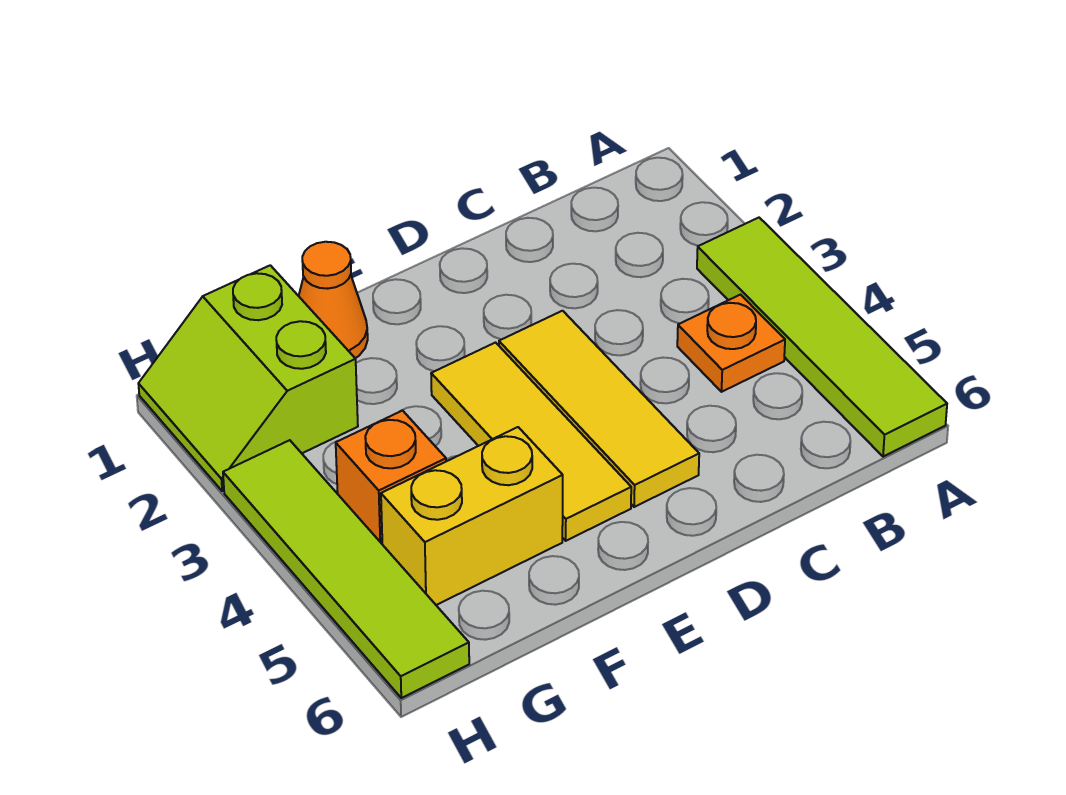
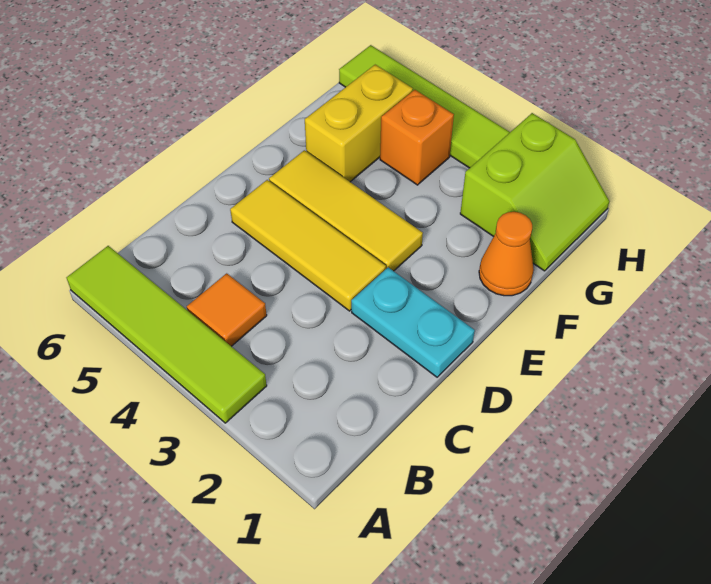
orange plate B4 level 1 -> orange tile B4 level 1
none -> cyan plate D1:D2 level 1
lime slope G1:H2 level 1 top G -> lime slope G1:H2 level 1 top 2

